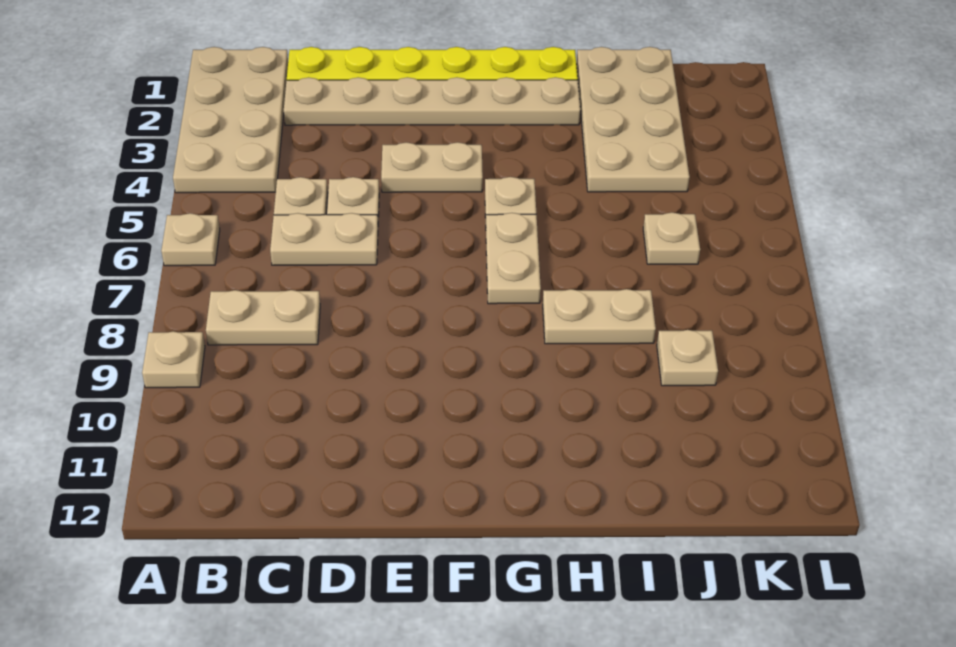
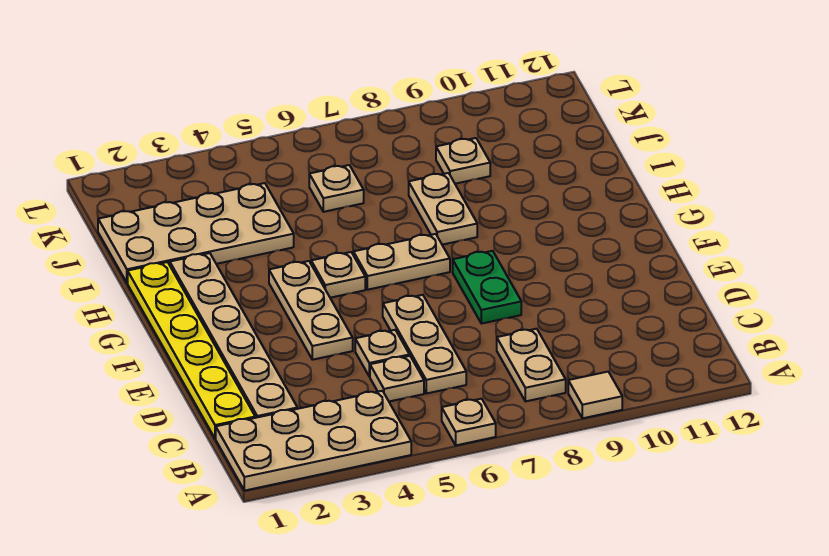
tan plate A9 level 1 -> tan tile A9 level 1
tan plate C6:D6 level 1 -> tan plate C6:E6 level 1
tan plate E4:F4 level 1 -> tan plate E4:G4 level 1
none -> green plate E8:F8 level 1

